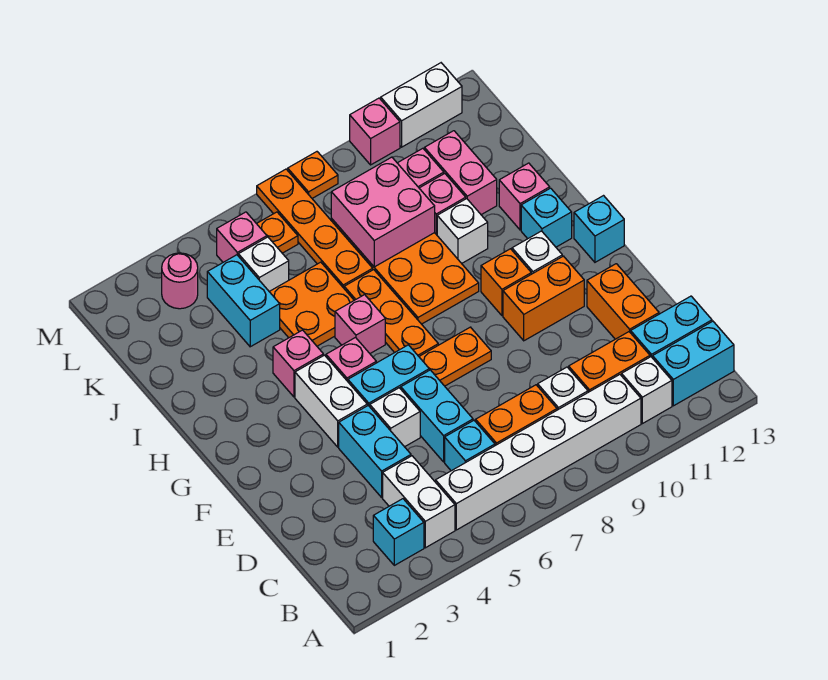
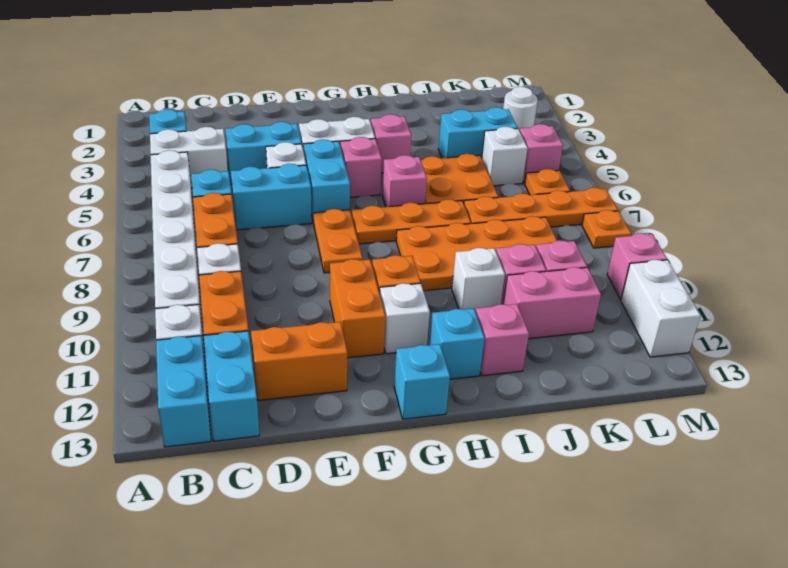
pink brick J8:K9 level 2 -> none
pink round brick L3 level 1 -> white round brick L3 level 1

